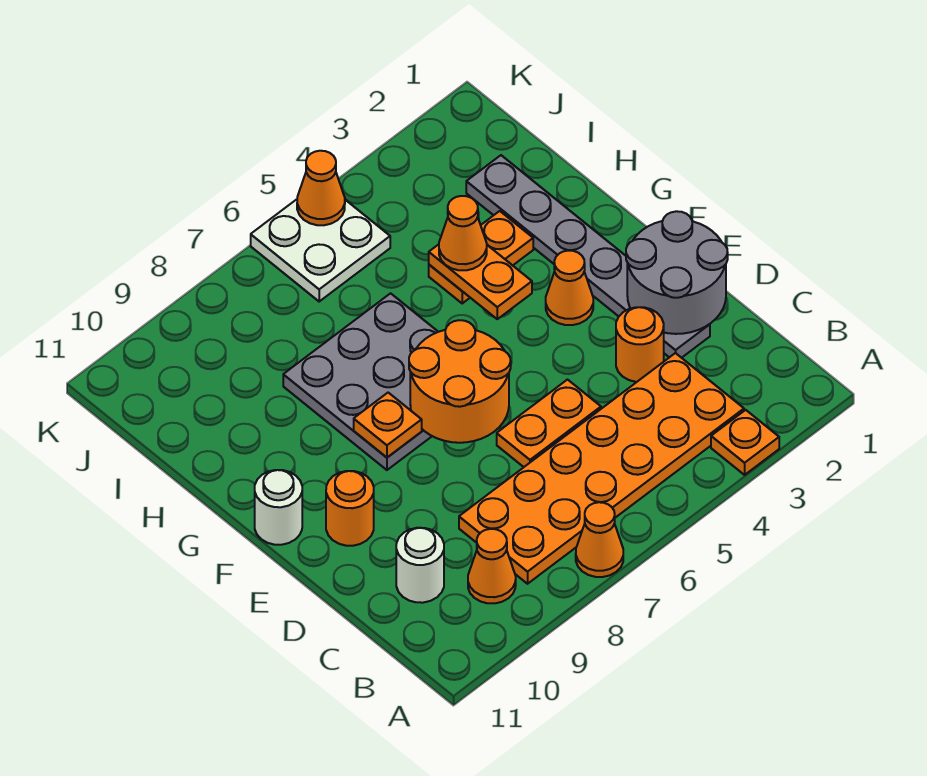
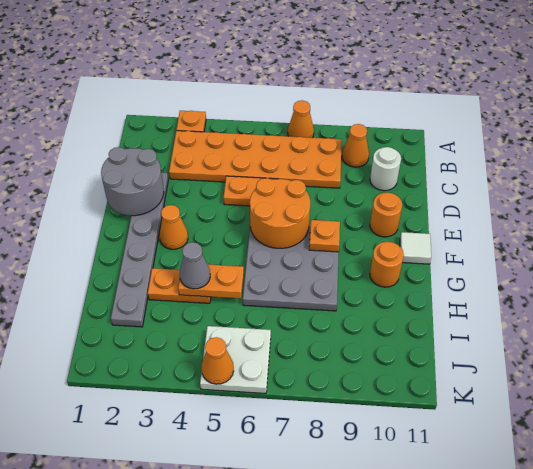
orange round brick D3 level 1 -> orange round brick G10 level 1
white round brick F11 level 1 -> white tile F11 level 1
orange plate G4:H4 level 2 -> orange plate H4:H5 level 2
orange cone H4 level 3 -> grey cone H4 level 3

